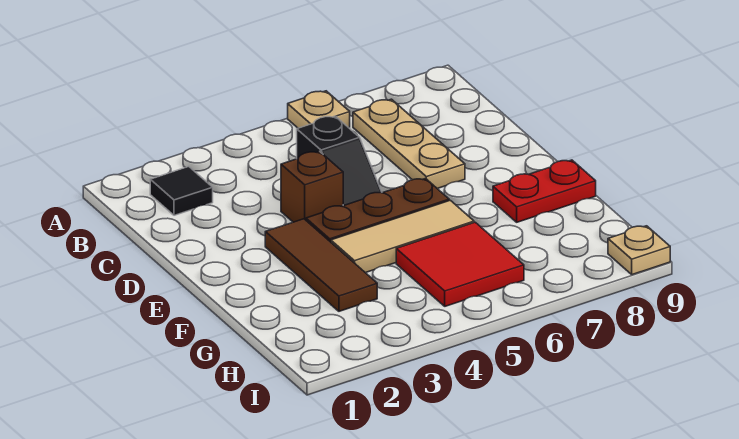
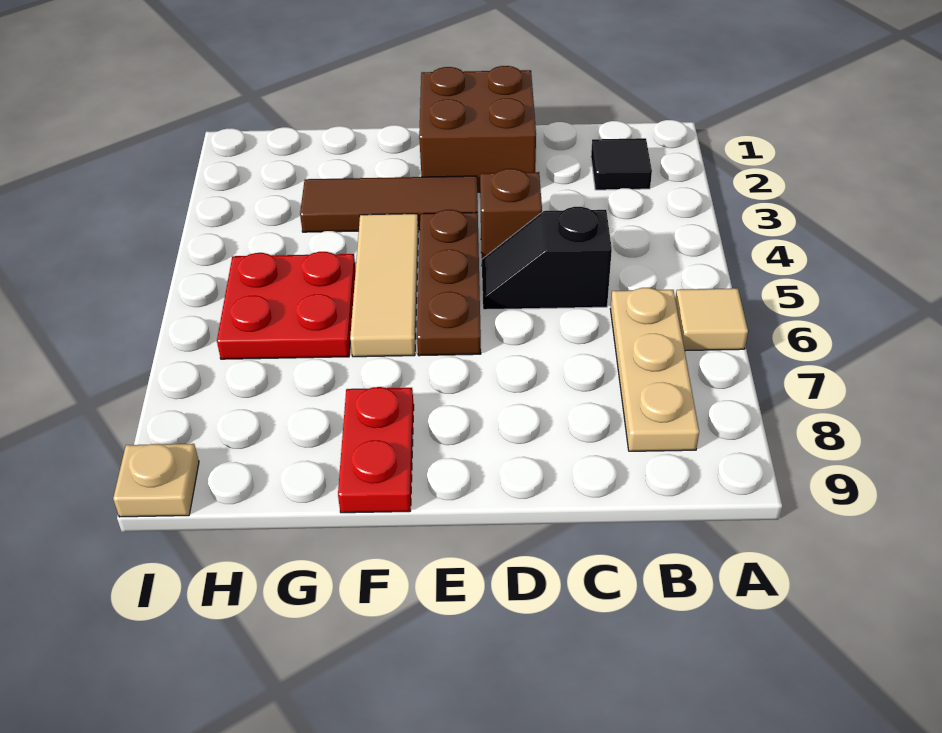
tan plate A6 level 1 -> tan tile A6 level 1
tan plate B7:D7 level 1 -> tan plate B6:B8 level 1
none -> brown brick D1:E2 level 1
red tile G5:H6 level 1 -> red plate G5:H6 level 1

